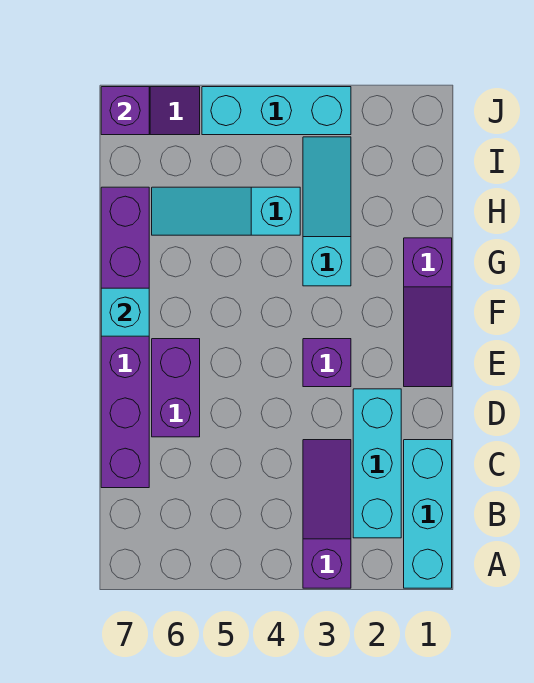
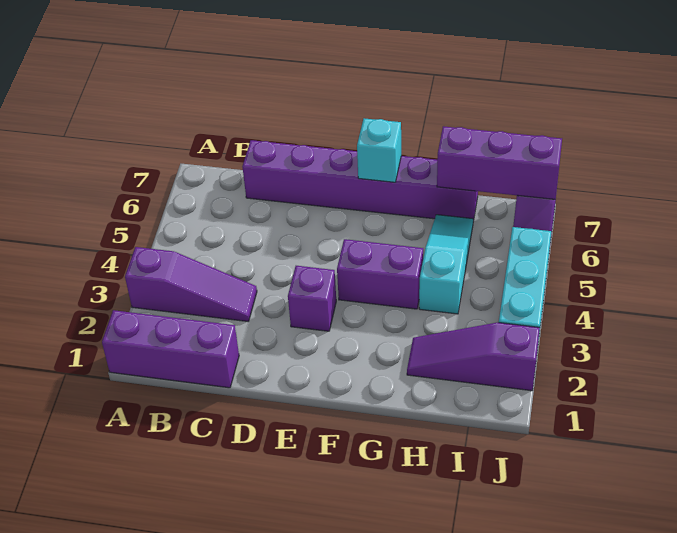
cyan brick A1:C1 level 1 -> purple brick A1:C1 level 1
cyan brick B2:D2 level 1 -> none
purple brick D6:E6 level 1 -> purple brick F4:G4 level 1
purple slope E1:G1 level 1 top G -> purple slope H2:J2 level 1 top J
cyan slope G3:I3 level 1 top G -> none
purple brick J7 level 2 -> purple brick H7:J7 level 2

